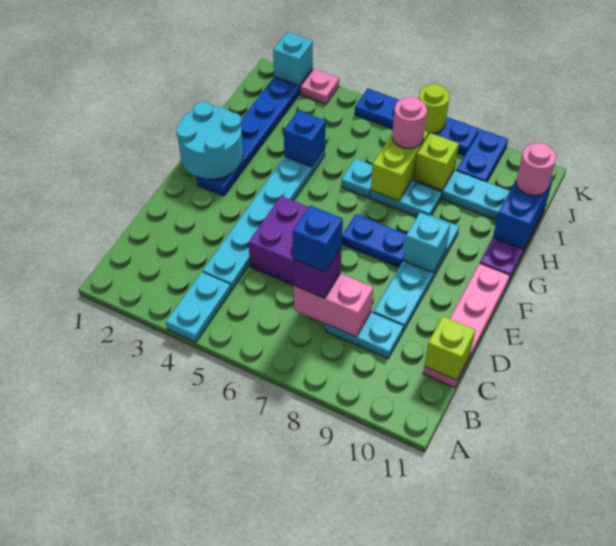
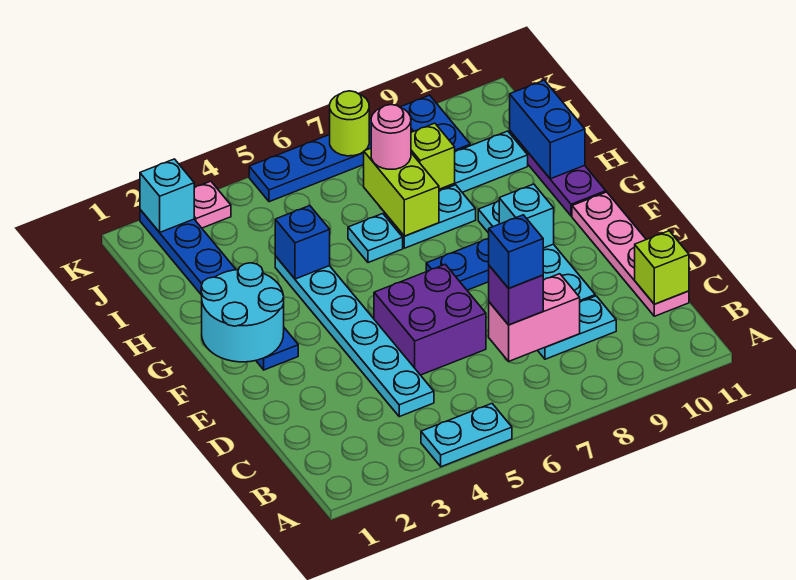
cyan plate A4:B4 level 1 -> cyan plate A4:A5 level 1
pink round brick I11 level 3 -> none

